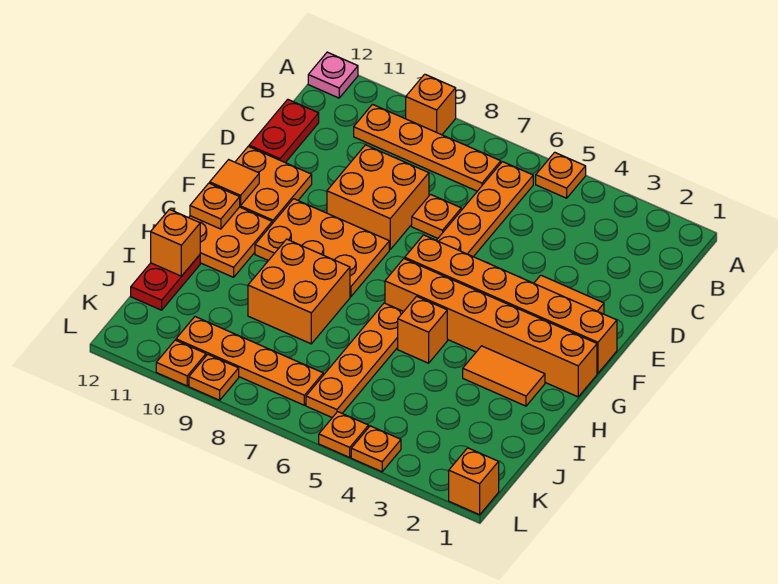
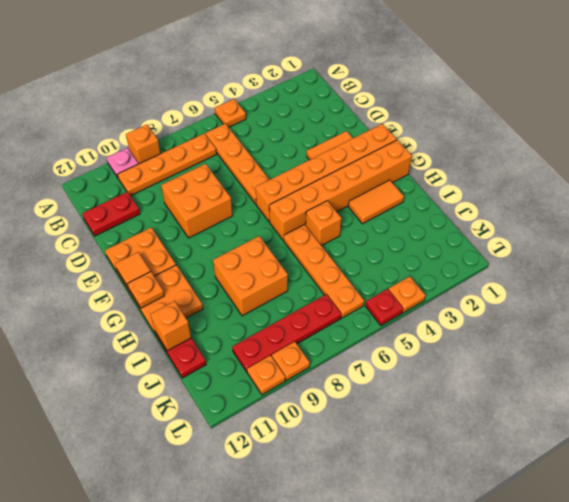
pink plate A12 level 1 -> pink plate A10 level 1
red plate C12:D12 level 1 -> red plate C11:C12 level 1
orange plate D7 level 1 -> none
orange plate F8:G10 level 1 -> none
orange plate K7:K10 level 1 -> red plate K7:K10 level 1
orange brick L1 level 1 -> none
orange plate L5 level 1 -> red plate L5 level 1

